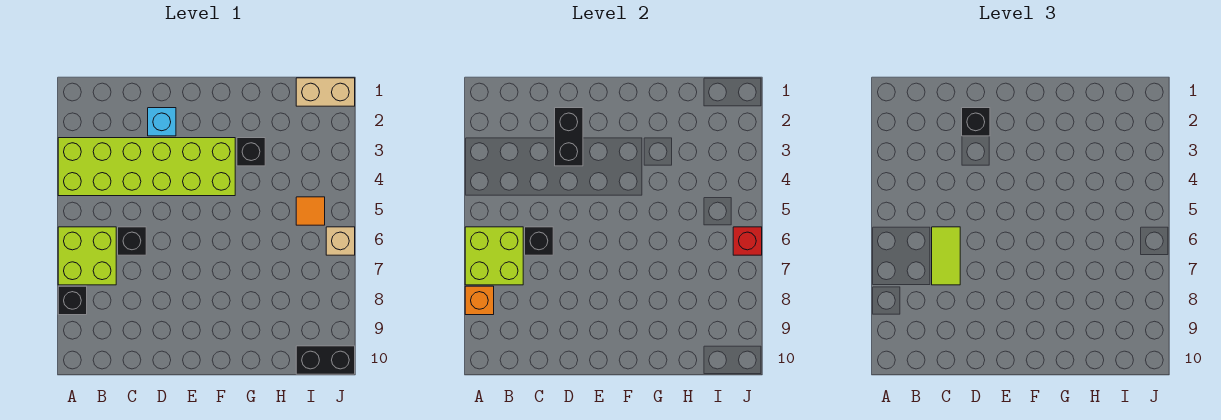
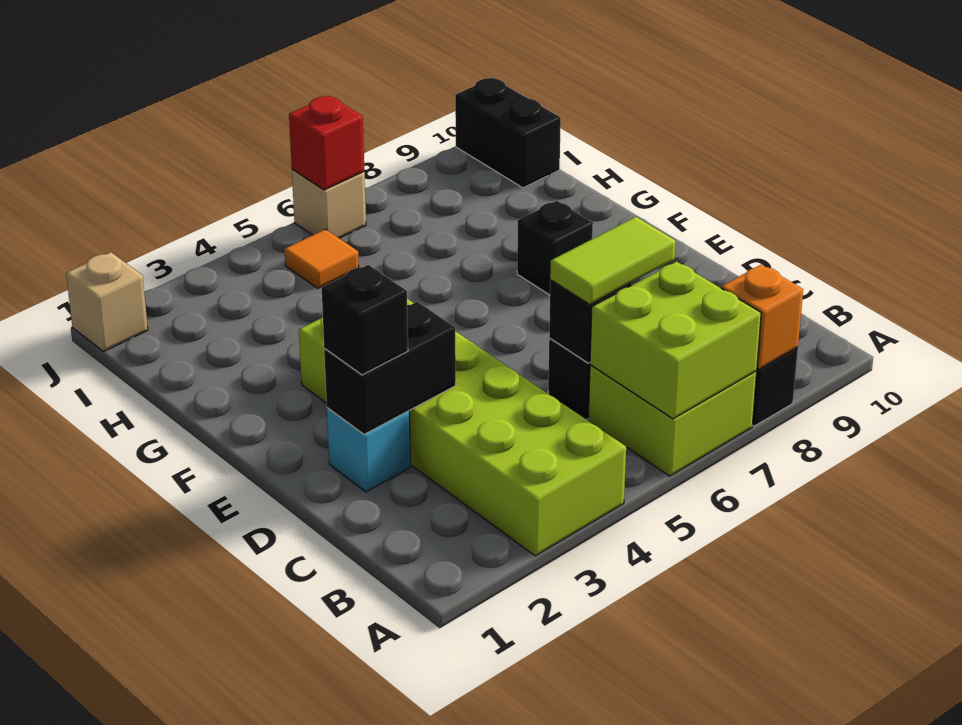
black brick G3 level 1 -> black brick F8 level 1
tan brick I1:J1 level 1 -> tan brick J1 level 1

